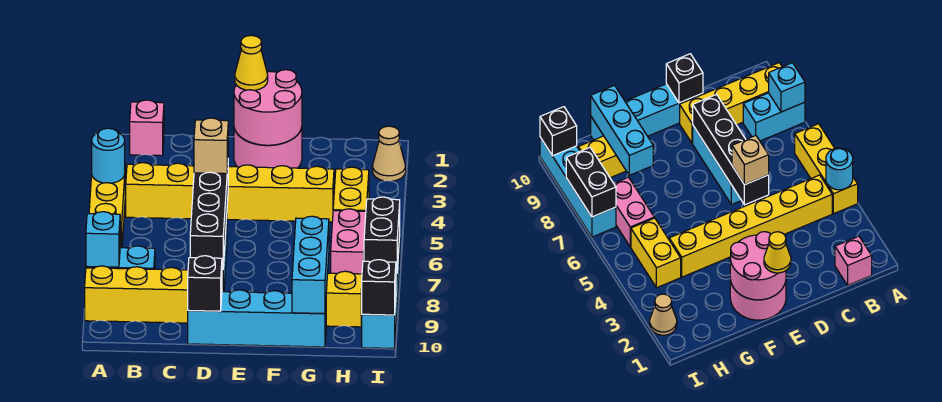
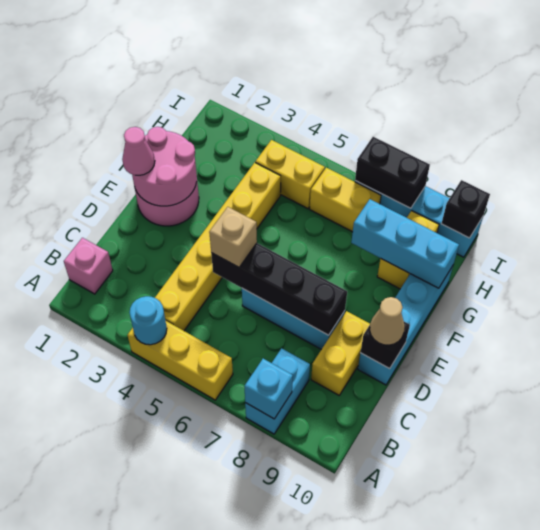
yellow brick A9:D9 level 1 -> yellow brick C9:D9 level 1
yellow cone E1 level 3 -> pink cone E1 level 3
pink brick H6:H7 level 1 -> yellow brick H6:H7 level 1
tan cone I2 level 1 -> tan cone D10 level 3

